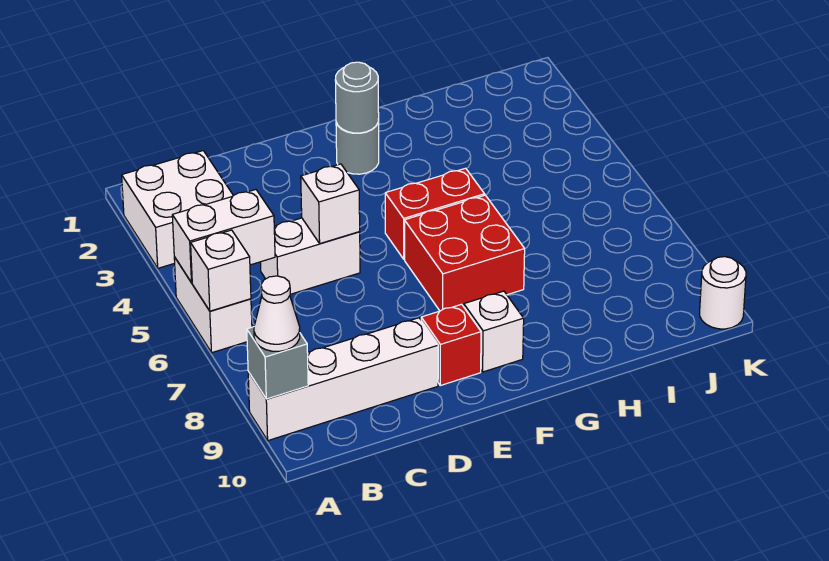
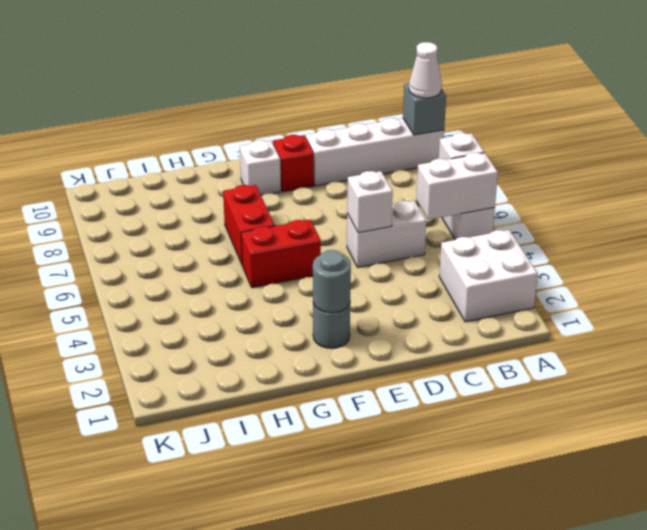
red brick F6:G7 level 1 -> red brick G6:G7 level 1
white round brick K10 level 1 -> none

